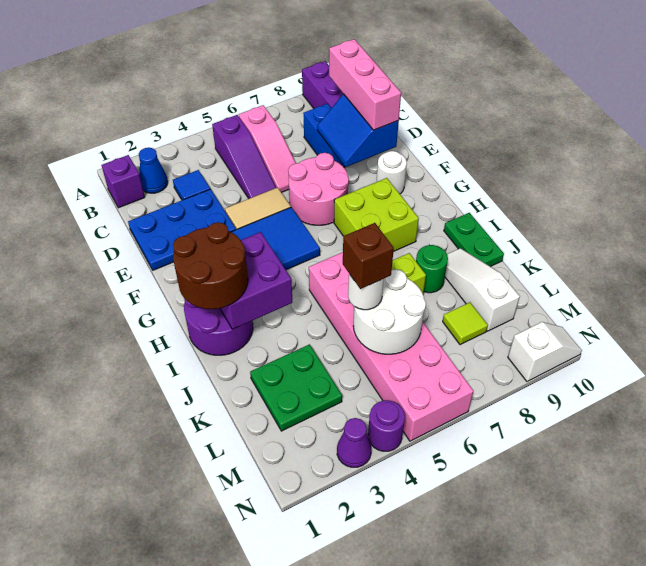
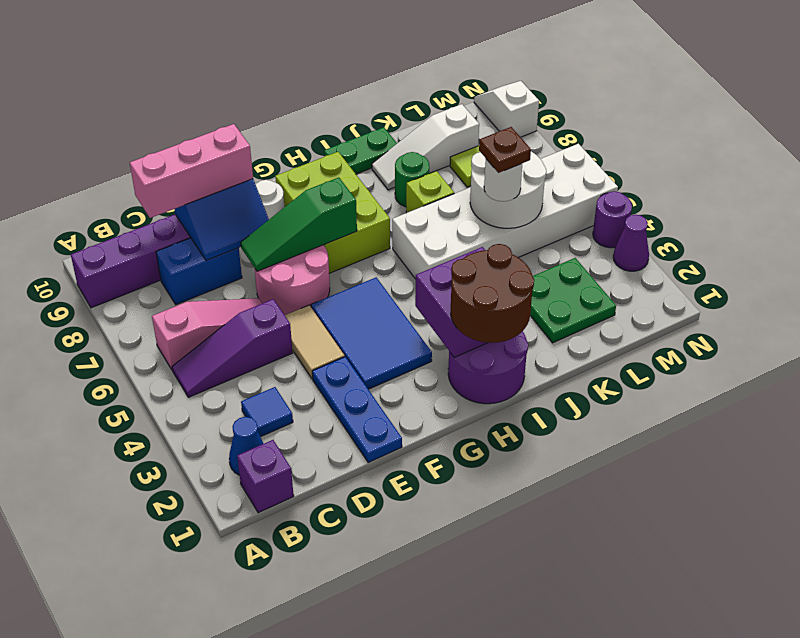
purple slope B5:D5 level 1 top B -> purple slope B5:D5 level 1 top D
blue plate D1:E3 level 1 -> blue plate E1:E3 level 1
none -> green slope E7:G7 level 2 top G
lime brick G7:H8 level 1 -> lime brick G7:H9 level 1
pink brick I5:N6 level 1 -> white brick I5:N6 level 1
brown brick K5 level 4 -> brown plate K5 level 4

